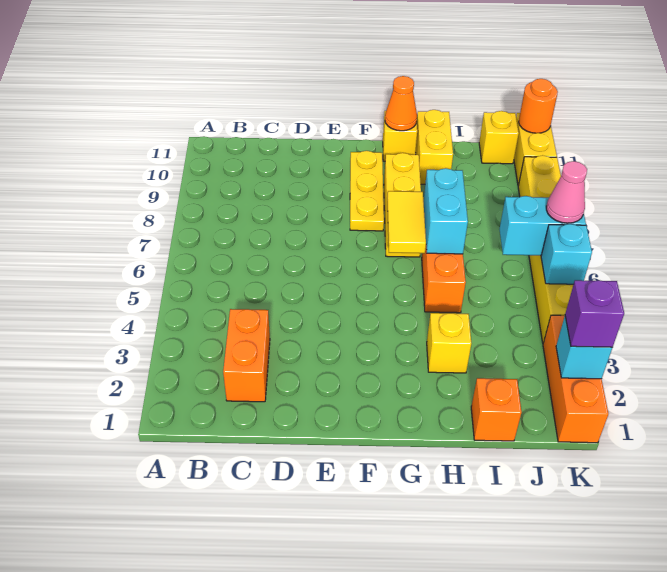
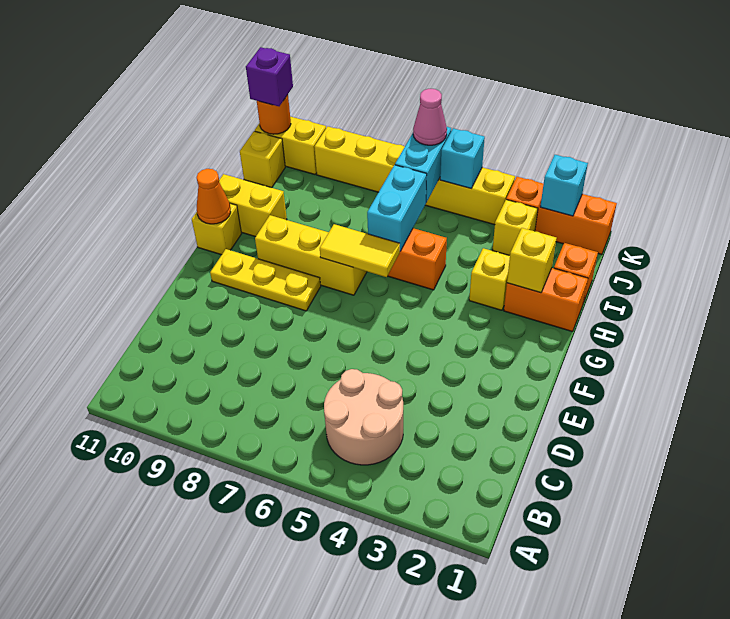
none -> tan round brick B4:C5 level 1
orange brick C2:C3 level 1 -> orange brick H1:H2 level 1
none -> yellow brick H2 level 2
cyan brick H6:H7 level 2 -> cyan brick H6:I6 level 2
none -> yellow brick J3 level 1
purple brick K2 level 3 -> purple brick K11 level 3

